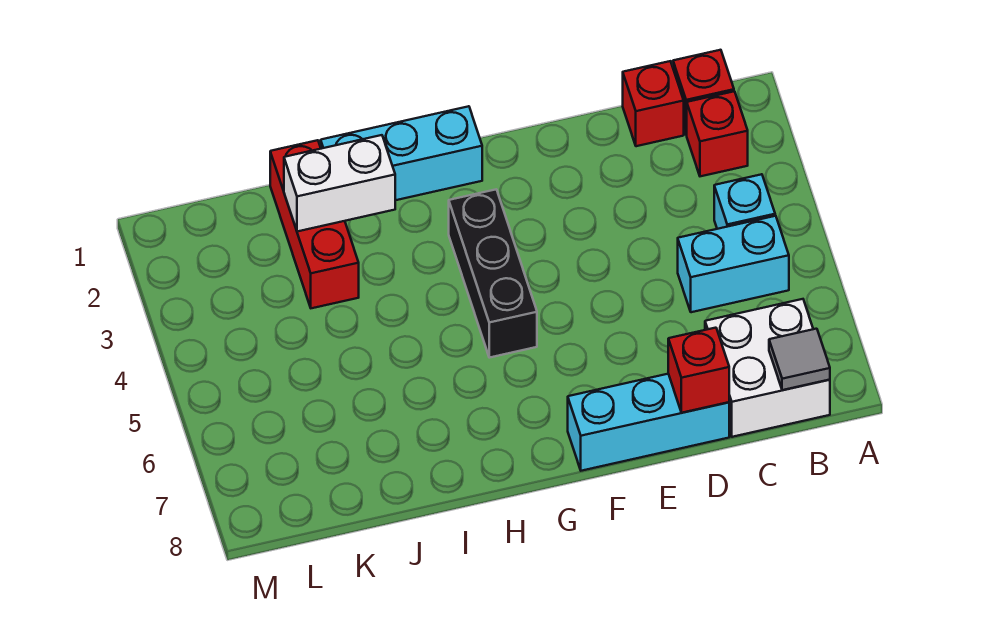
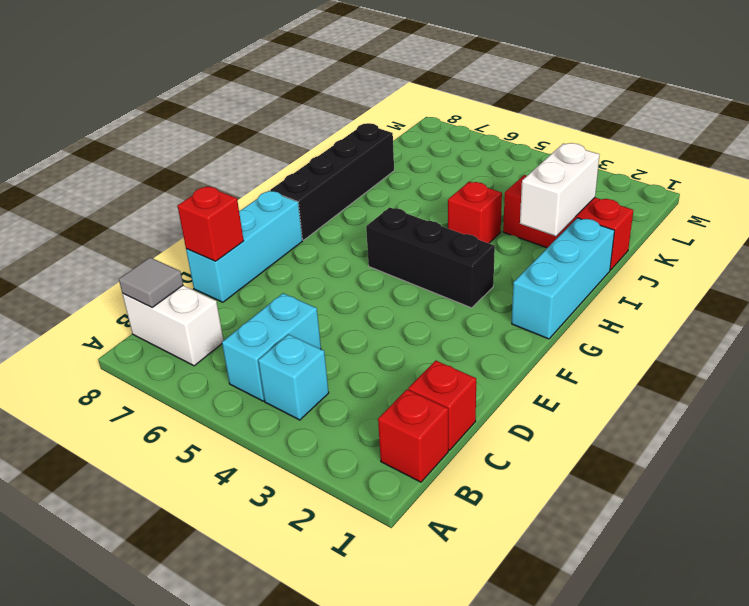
red brick B2 level 1 -> red brick I4 level 1
white brick B7:C8 level 1 -> white brick B7:B8 level 1
none -> black brick G8:J8 level 1

